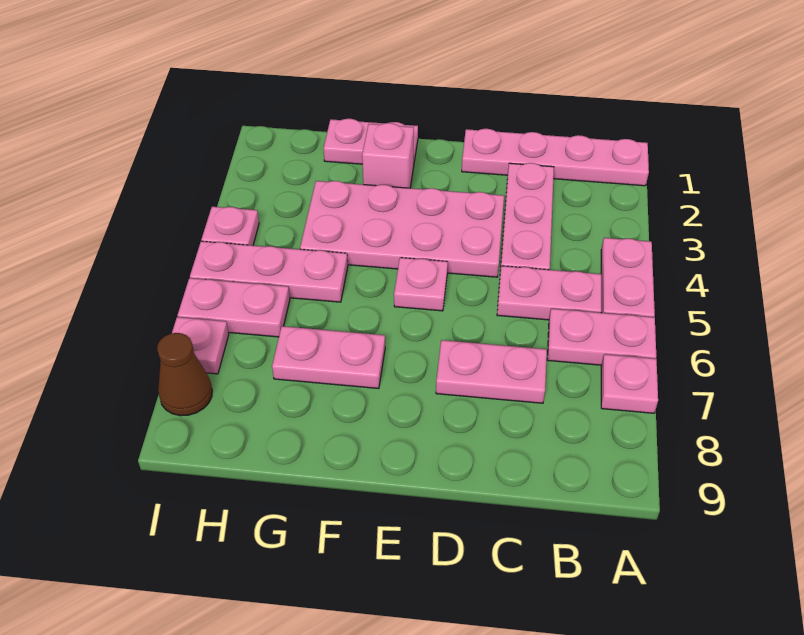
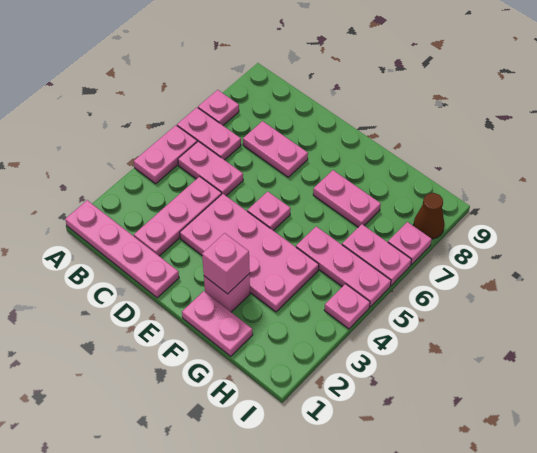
none -> pink brick F2 level 2

